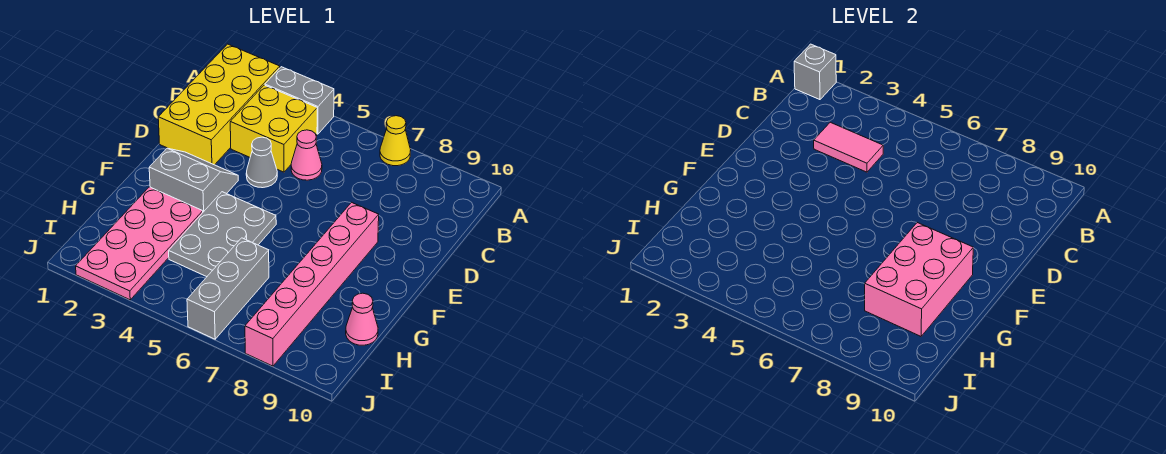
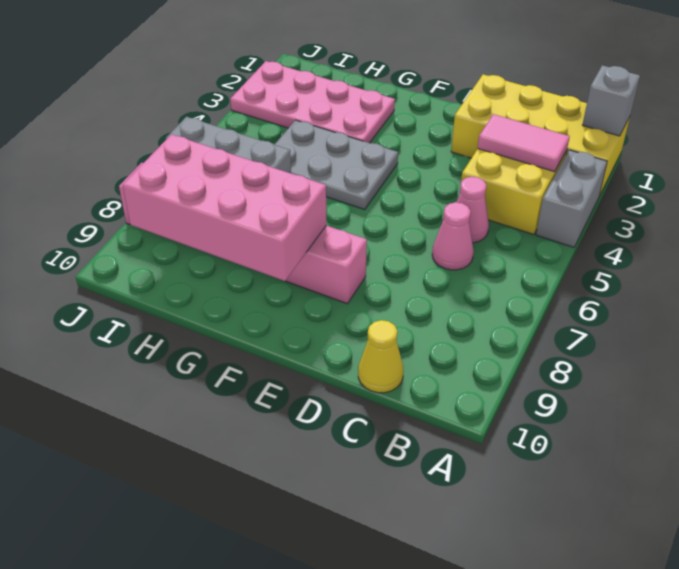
yellow cone A7 level 1 -> yellow cone C10 level 1
pink tile C3:C4 level 2 -> pink tile B3:C3 level 2
grey cone D4 level 1 -> none
grey slope E2:F3 level 1 top F -> none
pink brick F8:H9 level 2 -> pink brick F8:I9 level 2
pink cone H10 level 1 -> pink cone C6 level 1

